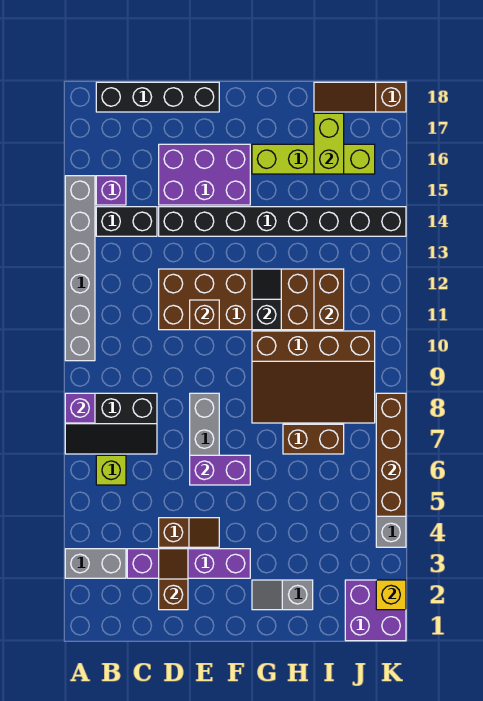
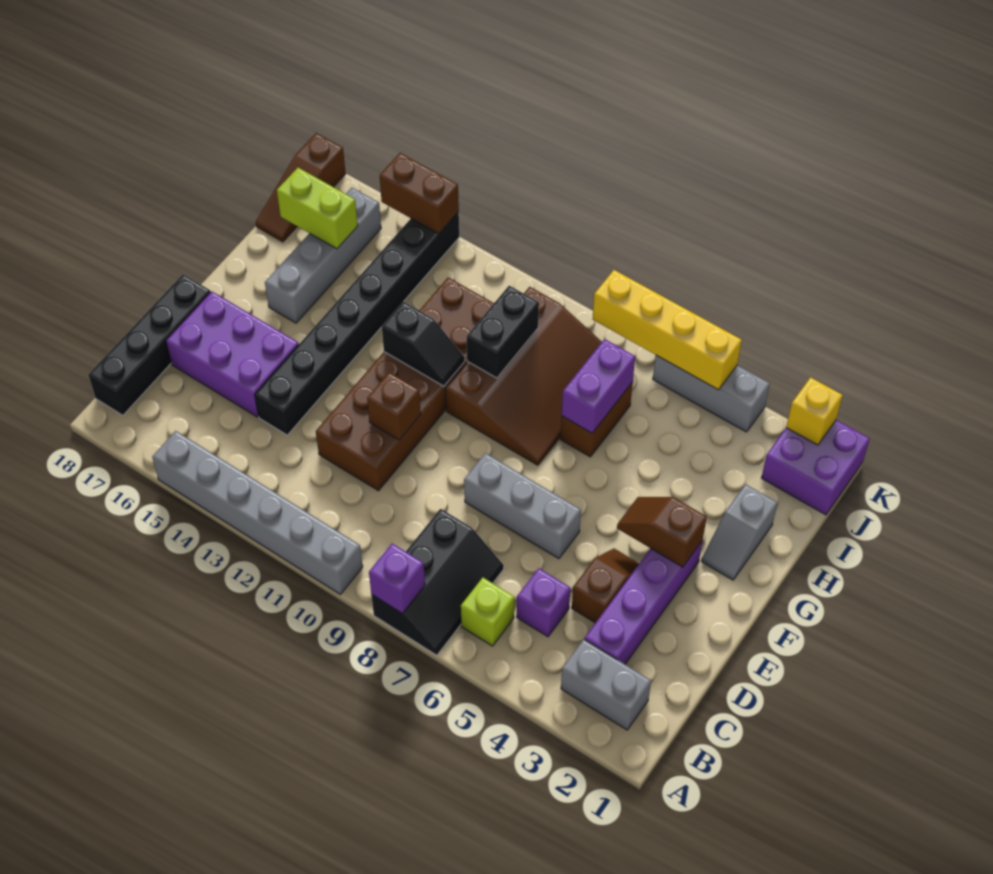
grey brick A3:B3 level 1 -> grey brick B2:B3 level 1
black brick B14:C14 level 1 -> black brick H10:I10 level 2
purple brick B15 level 1 -> purple brick C5 level 1
brown slope D2:D3 level 2 top 2 -> brown slope F3:F4 level 2 top 3
purple brick D15:F16 level 1 -> purple brick D15:E17 level 1
purple brick E6:F6 level 2 -> purple brick H7:I7 level 2
black slope G11:G12 level 2 top 11 -> black slope G11:G12 level 2 top 12
lime brick G16:J16 level 1 -> grey brick G16:J16 level 1
brown brick I11:I12 level 2 -> brown brick K14:K15 level 2
brown brick K5:K8 level 2 -> yellow brick K5:K8 level 2

